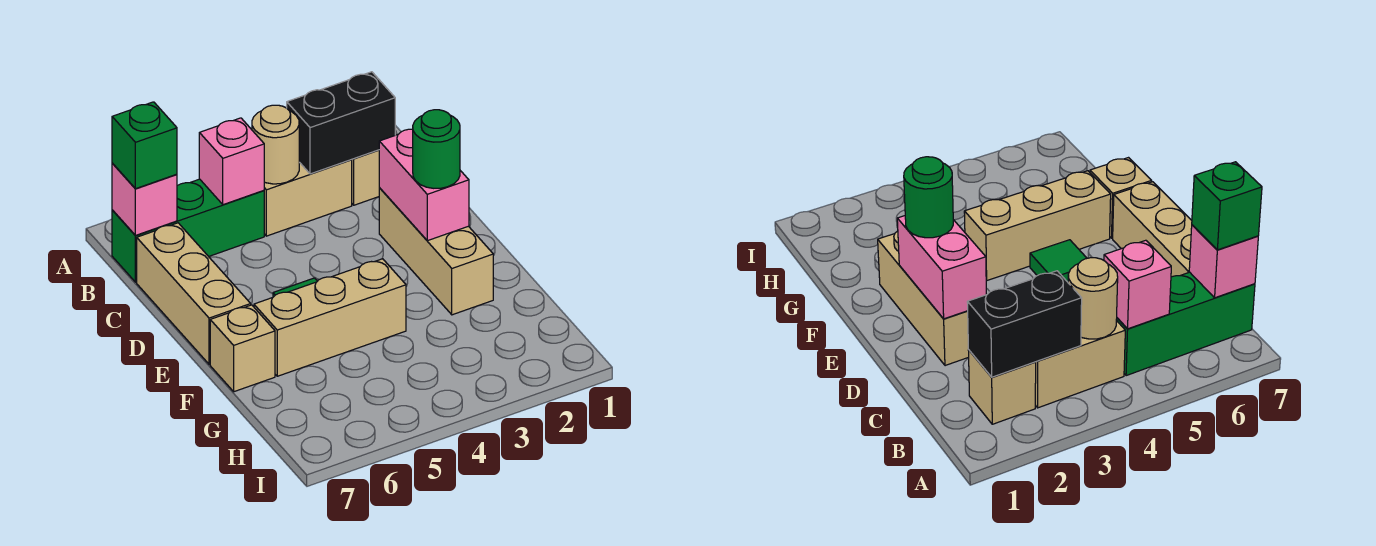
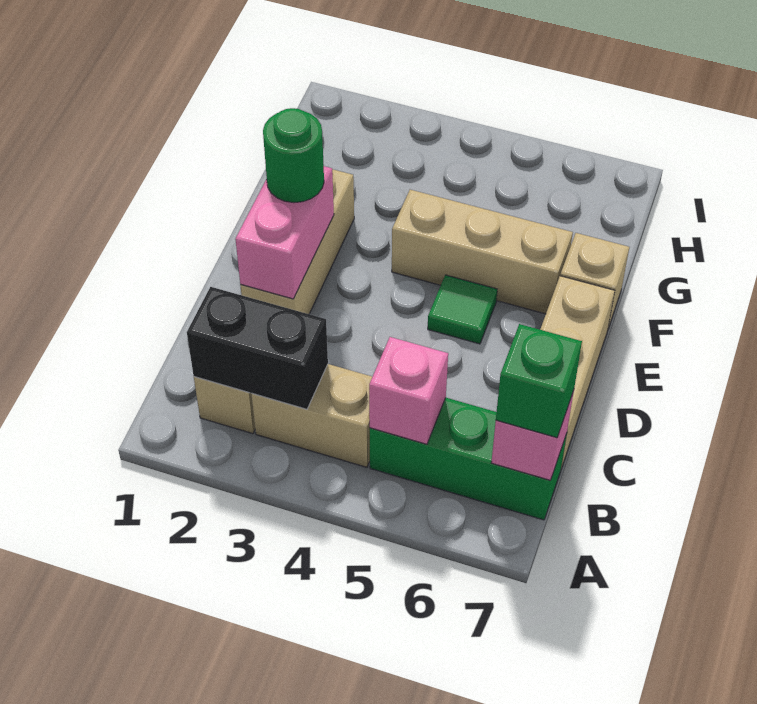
tan round brick B4 level 2 -> none

